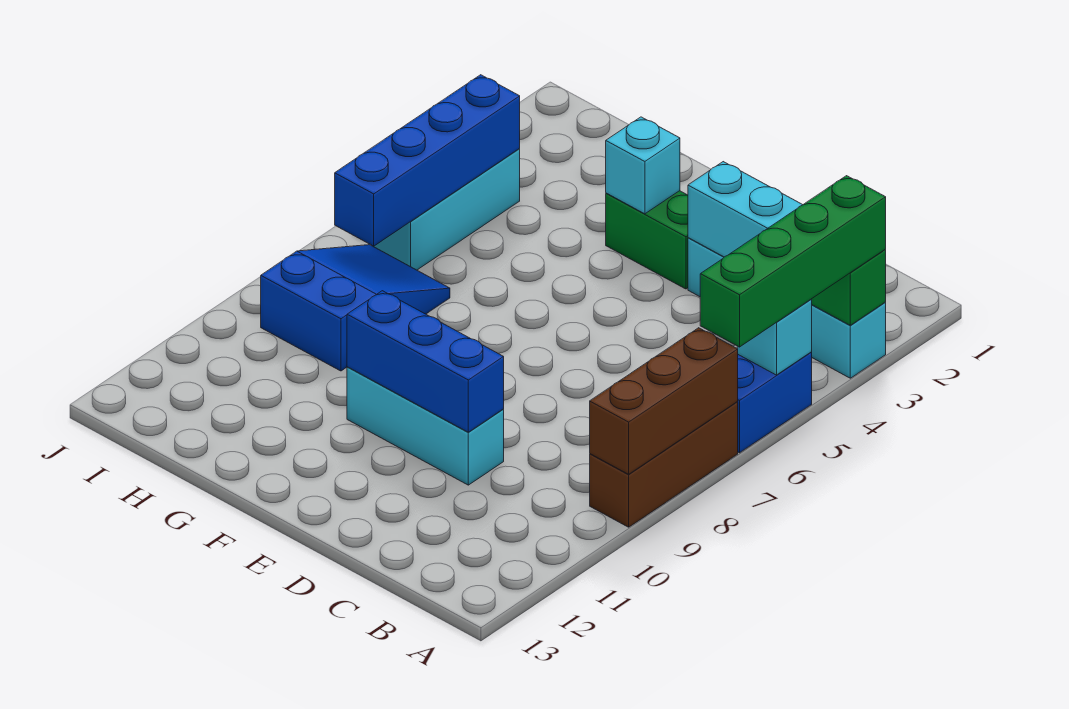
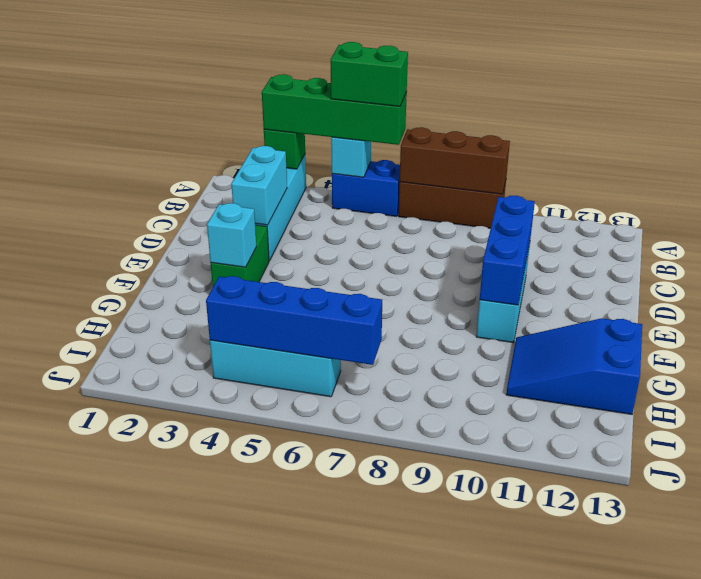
none -> green brick A5:A6 level 4
blue slope H7:I9 level 1 top 9 -> blue slope G11:H13 level 1 top 13

